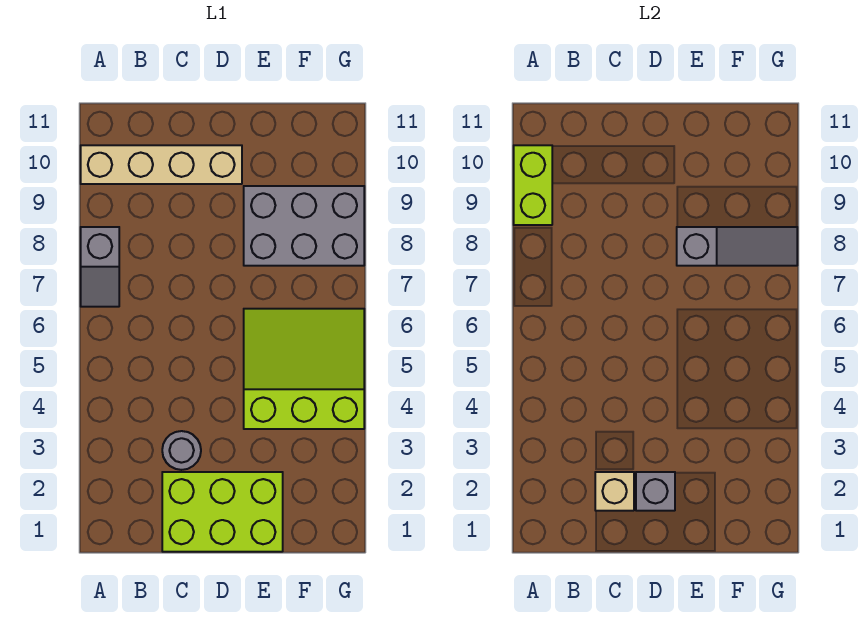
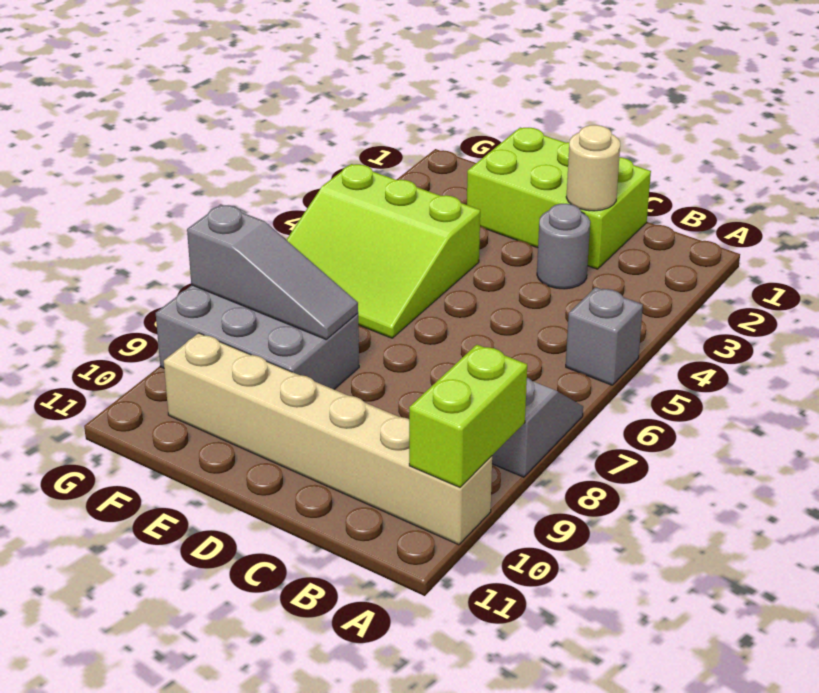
tan brick A10:D10 level 1 -> tan brick A10:F10 level 1
tan brick C2 level 2 -> tan round brick C2 level 2
grey brick D2 level 2 -> grey brick A5 level 1
grey slope E8:G8 level 2 top E -> grey slope E8:G8 level 2 top G

